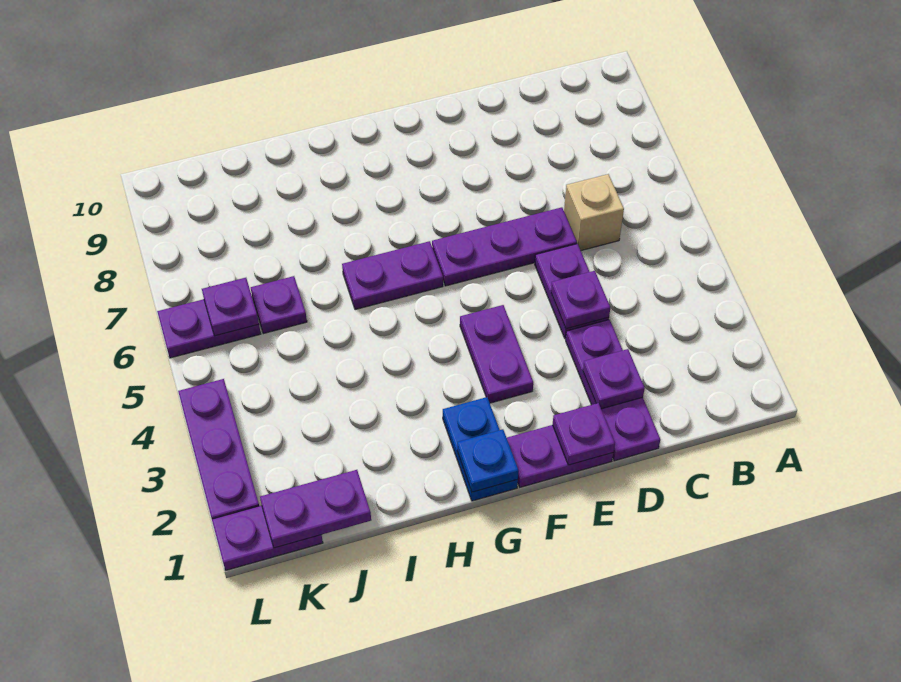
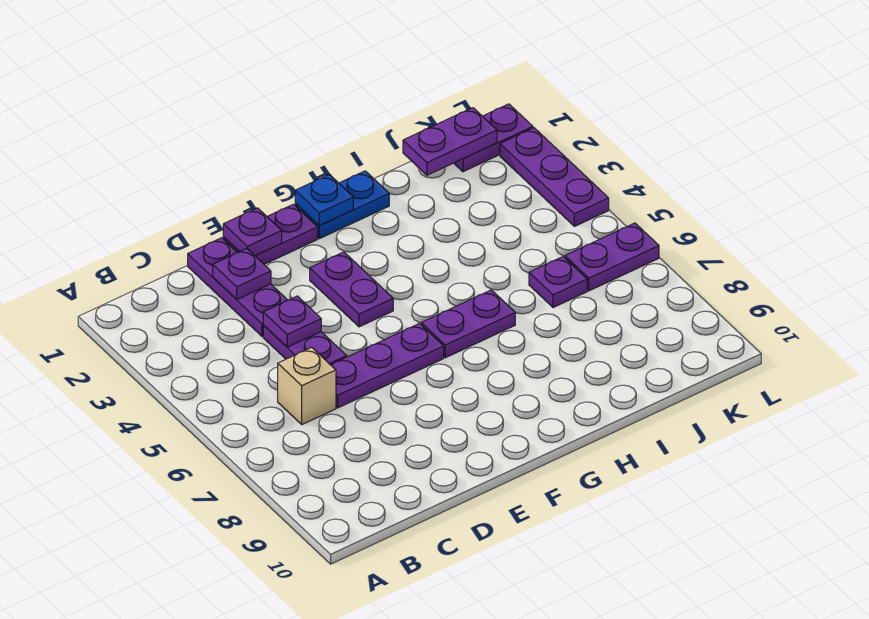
blue plate G1:G2 level 1 -> blue plate G1:H1 level 1
purple plate K6 level 2 -> none

